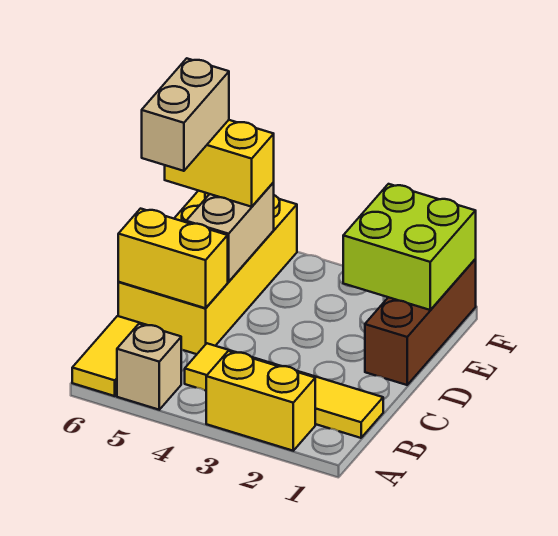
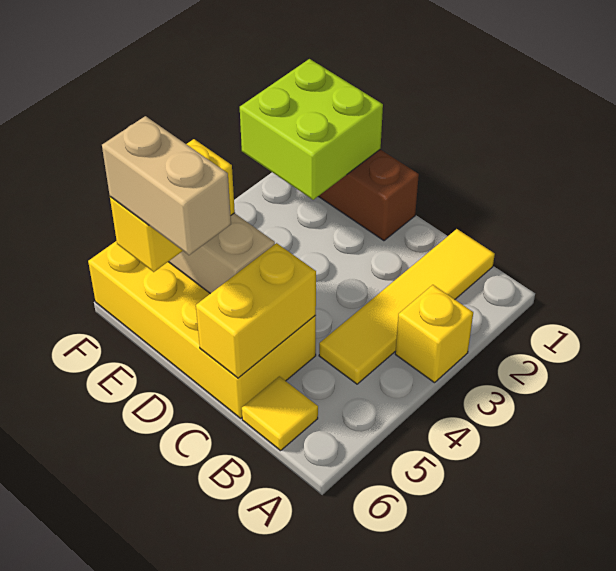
yellow brick A2:A3 level 1 -> yellow brick A3 level 1
tan brick A5 level 1 -> none
yellow tile A6:B6 level 1 -> yellow tile B6 level 1

